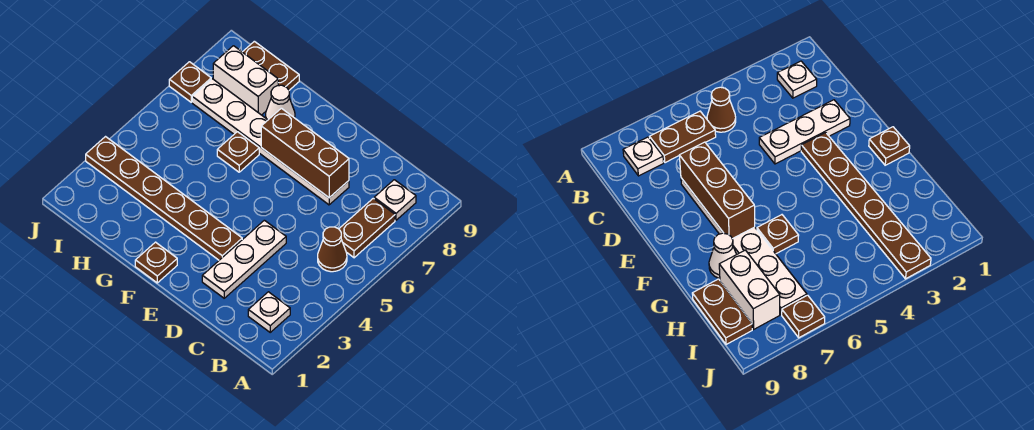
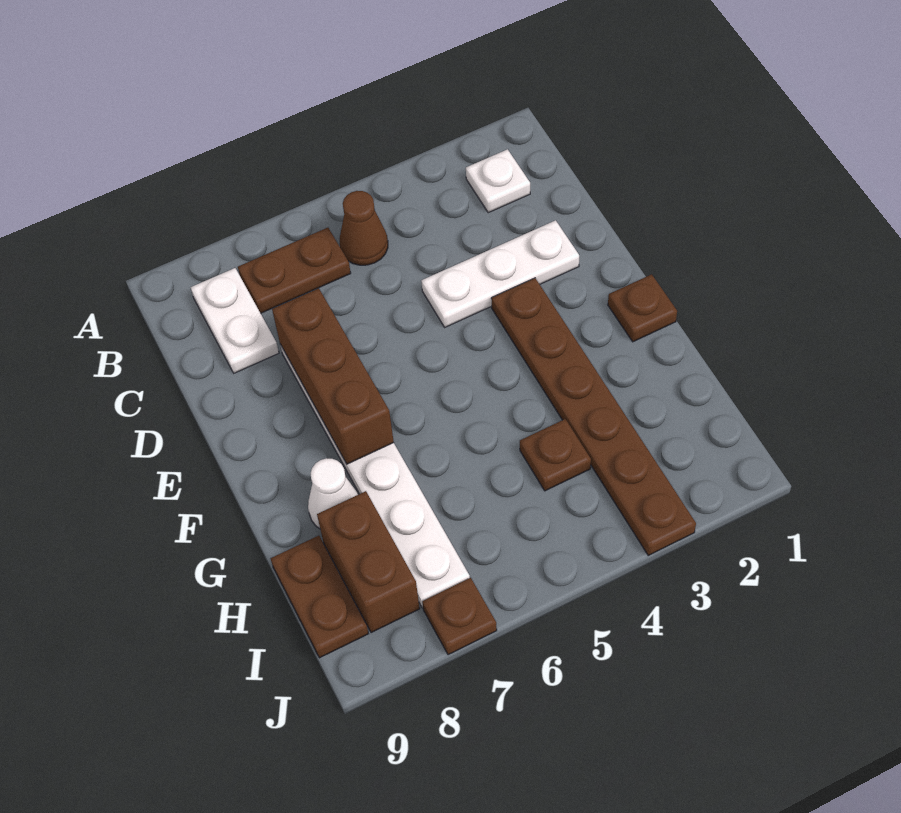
white plate B8 level 1 -> white plate B8:C8 level 1
brown plate G6 level 1 -> brown plate H4 level 1
white brick H8:I8 level 1 -> brown brick H8:I8 level 1

